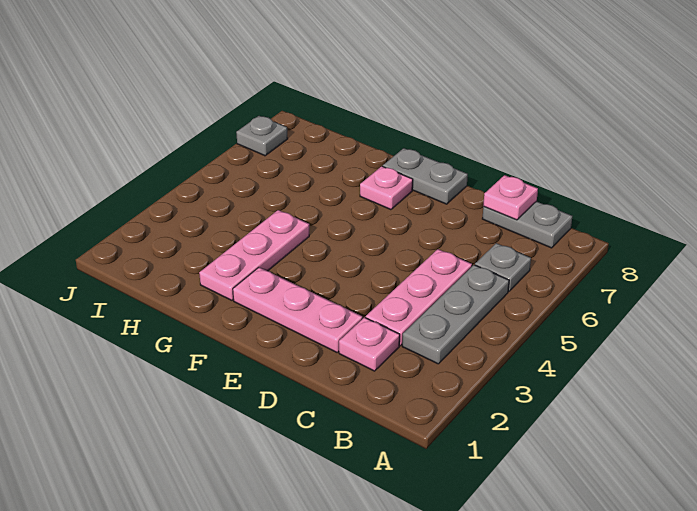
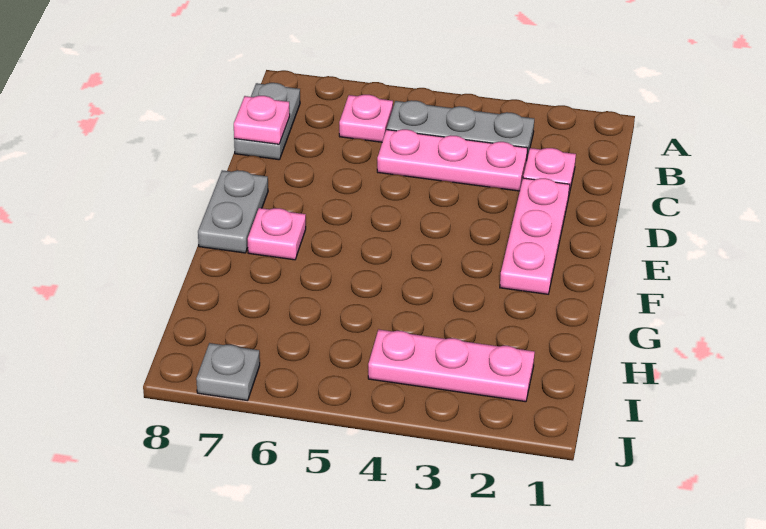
grey plate B6 level 1 -> pink plate B6 level 1
pink plate G2:G4 level 1 -> pink plate I2:I4 level 1

